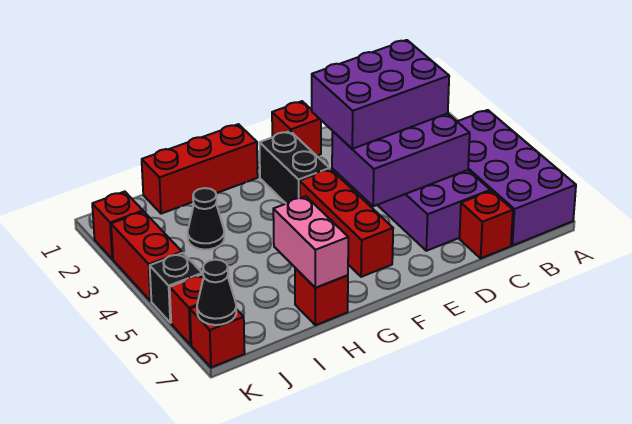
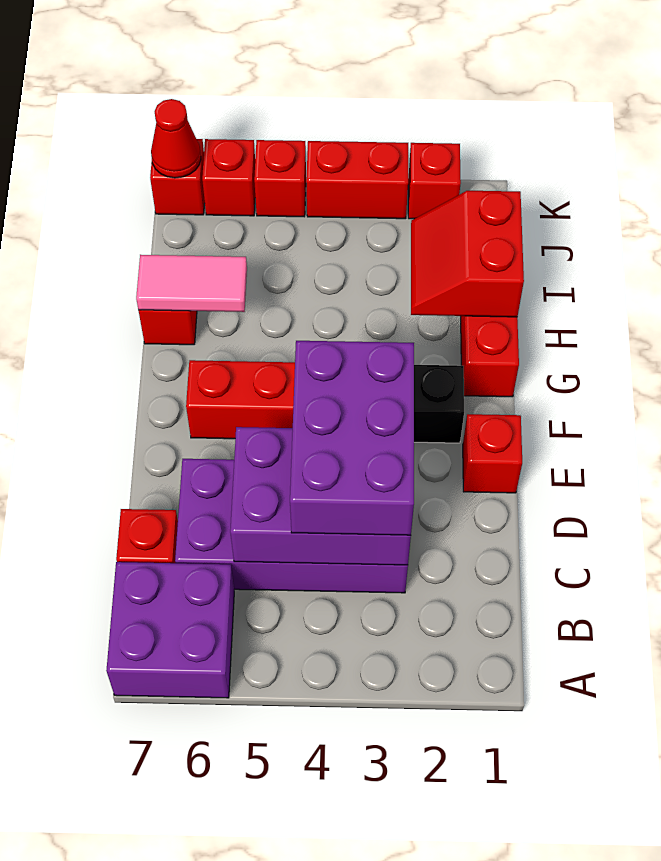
purple brick A4:B7 level 1 -> purple brick A6:B7 level 1
purple brick C4:E5 level 2 -> purple brick C3:D5 level 2
none -> red slope H1:I2 level 2 top 1
pink brick H6:H7 level 2 -> pink tile H6:H7 level 2
black cone I3 level 1 -> none
black brick K5 level 1 -> red brick K5 level 1
black cone K7 level 2 -> red cone K7 level 2

